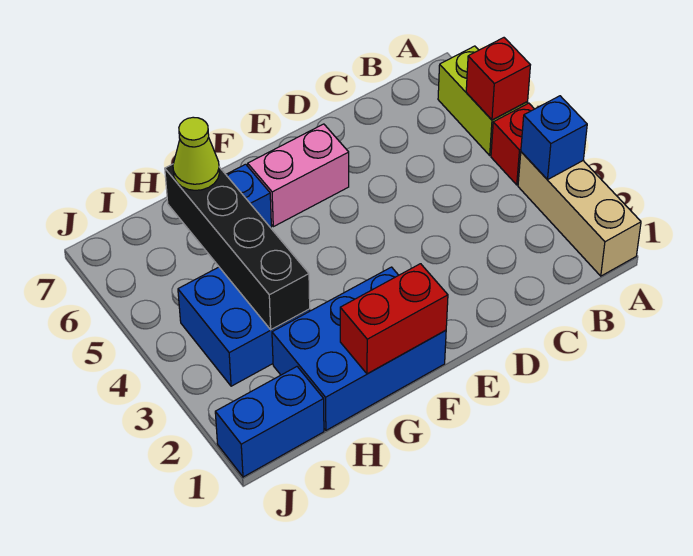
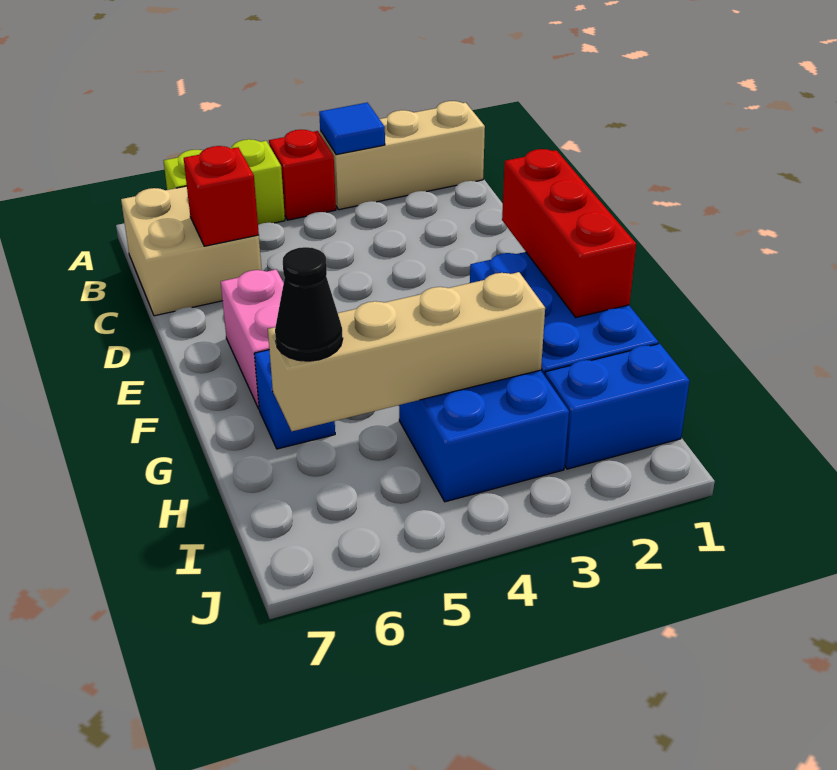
blue brick A3 level 2 -> blue tile A3 level 2
red brick A5 level 2 -> red brick C6 level 2
none -> tan brick B6:C7 level 1
red brick F1:G1 level 2 -> red brick E1:G1 level 2
black brick H3:H6 level 2 -> tan brick H3:H6 level 2
lime cone H6 level 3 -> black cone H6 level 3
blue brick I1:J1 level 1 -> blue brick I1:I2 level 1

